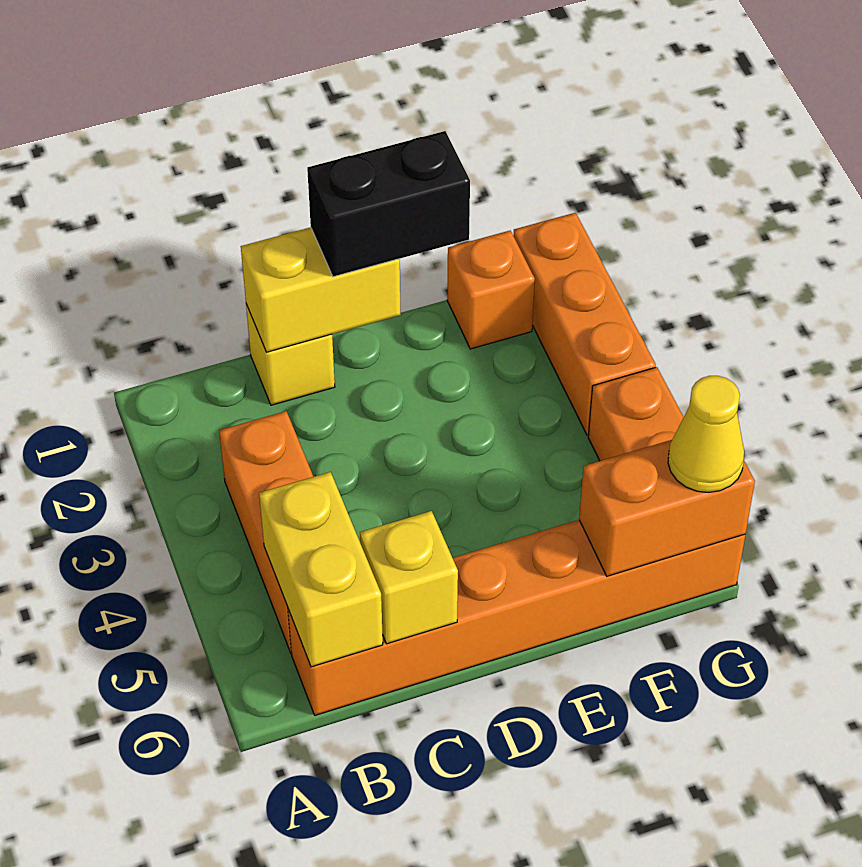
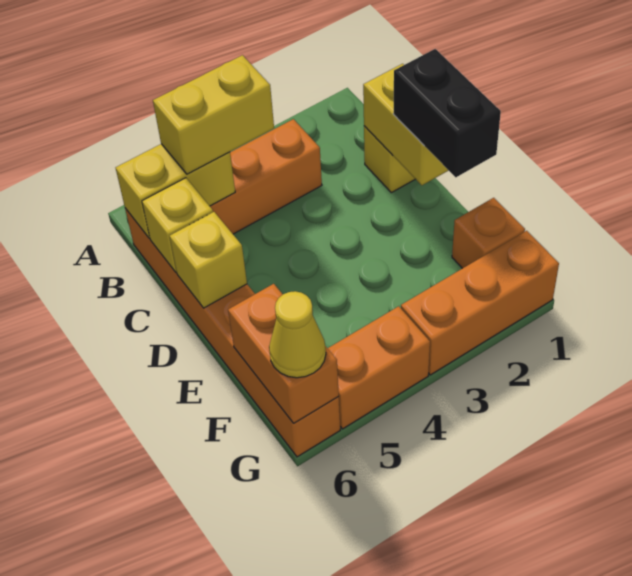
none -> yellow brick B4:B5 level 3
none -> yellow brick D6 level 2

